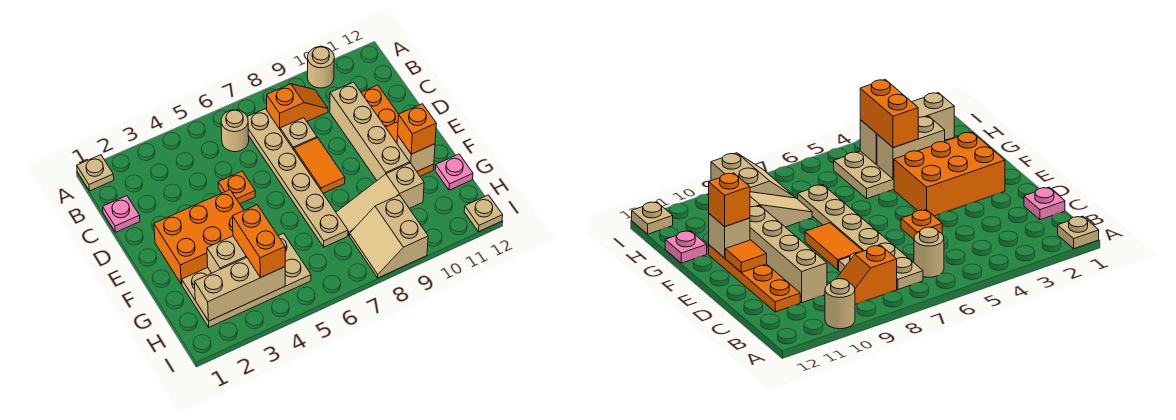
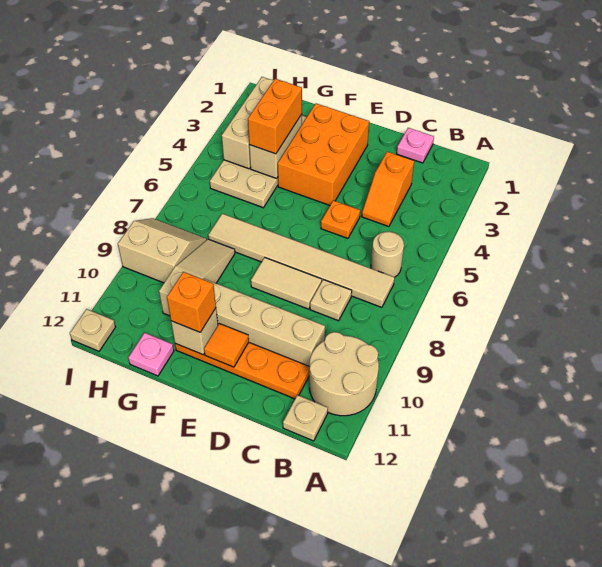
tan plate A1 level 1 -> tan plate B12 level 1
tan round brick A10 level 1 -> tan round brick A10:B11 level 1
tan plate B7:G7 level 1 -> tan tile B7:G7 level 1
orange slope B8:B9 level 1 top 8 -> orange slope C3:C4 level 1 top 3
orange tile D8:E8 level 1 -> tan tile D8:E8 level 1
orange brick G4:H4 level 3 -> orange brick G3:G4 level 3

